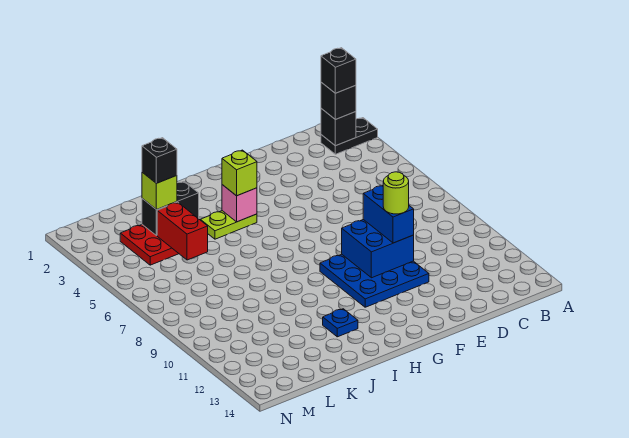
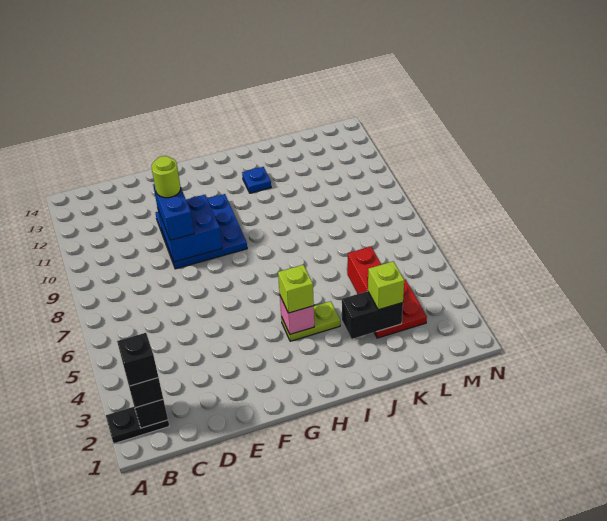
black brick K3 level 4 -> none

